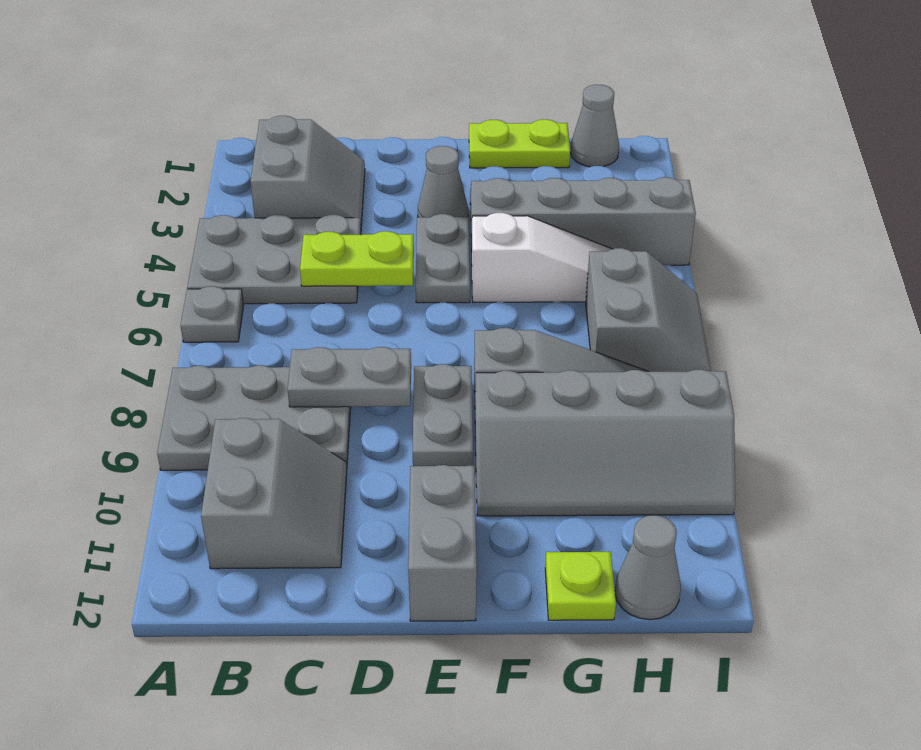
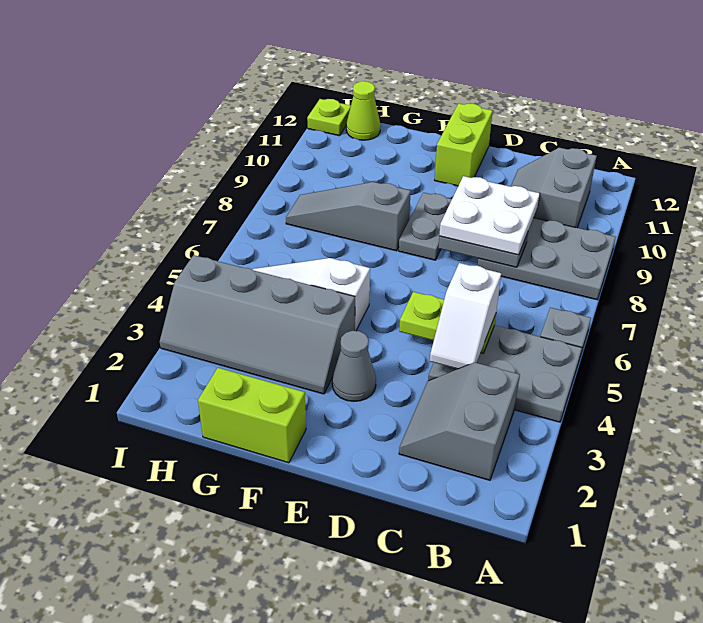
none -> white slope C4:C5 level 3 top 5
none -> white plate C8:D9 level 3
grey plate E4:E5 level 1 -> none
grey brick E11:E12 level 1 -> lime brick E11:E12 level 1
lime plate F1:G1 level 1 -> lime brick F1:G1 level 1
grey slope F9:I10 level 1 top 9 -> none
lime plate G12 level 1 -> lime plate I12 level 1
grey cone H1 level 1 -> none
grey slope H6:I7 level 1 top H -> none
grey cone H12 level 1 -> lime cone H12 level 1

